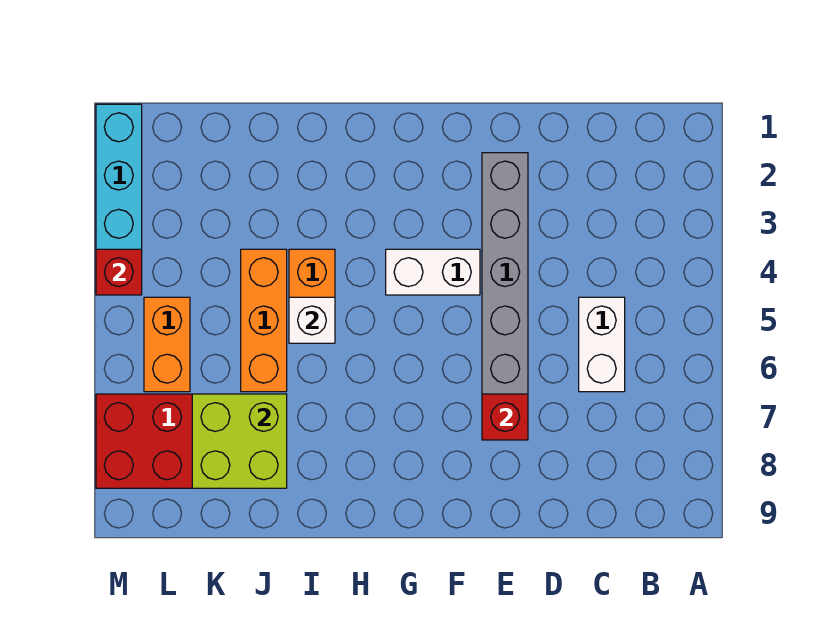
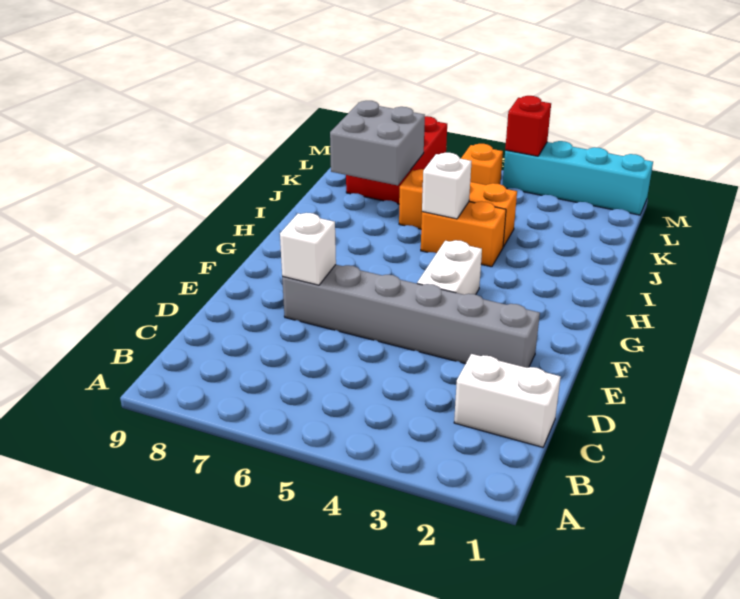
white brick C5:C6 level 1 -> white brick C1:C2 level 1
red brick E7 level 2 -> white brick E7 level 2
lime brick J7:K8 level 2 -> grey brick J7:K8 level 2
orange brick L5:L6 level 1 -> orange brick L5 level 1

